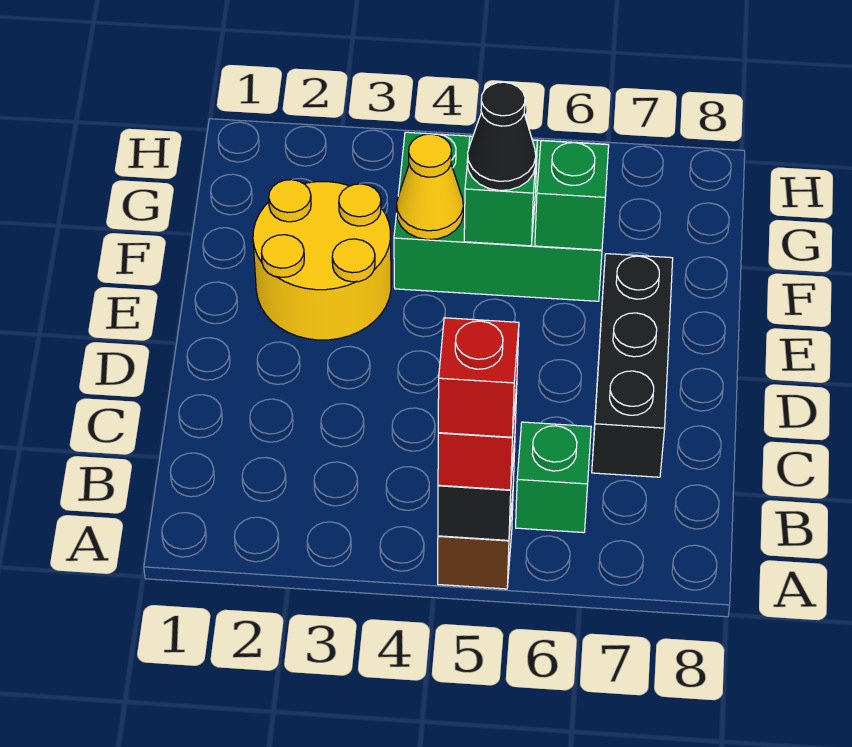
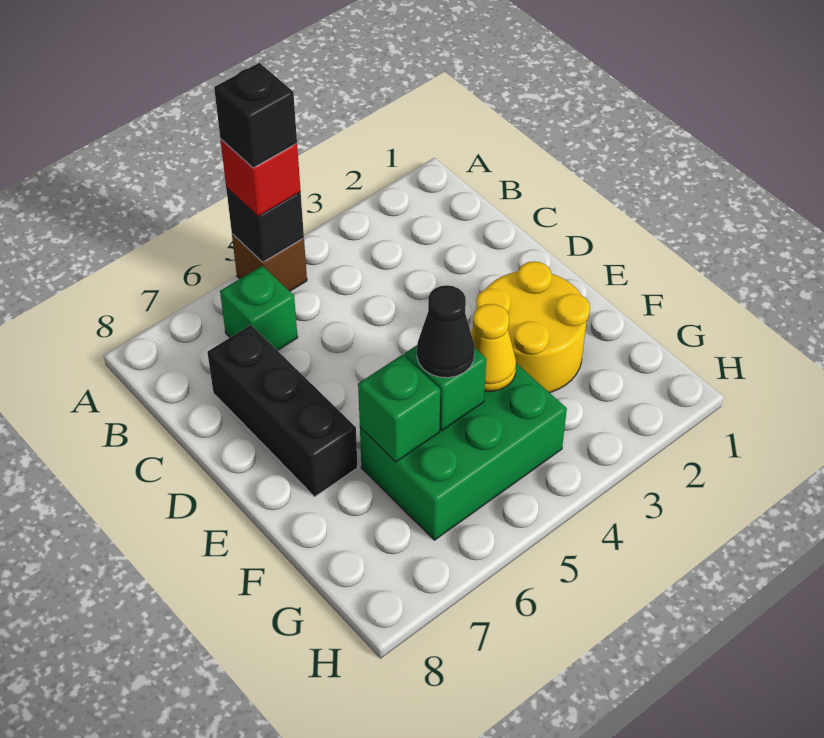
red brick A5 level 4 -> black brick A5 level 4

